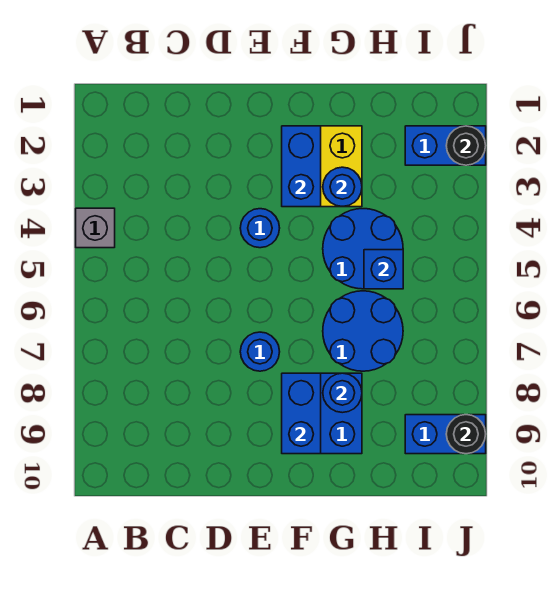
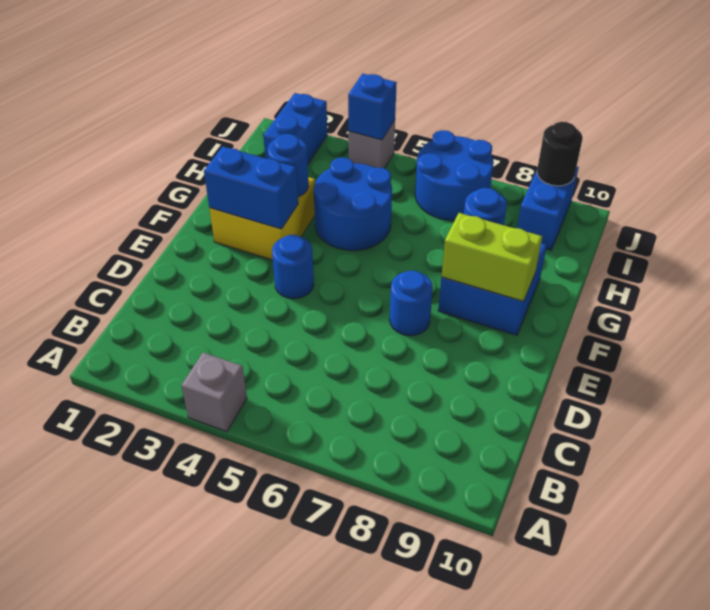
blue brick F8:F9 level 2 -> lime brick F8:F9 level 2
blue round brick G6:H7 level 1 -> blue round brick I6:J7 level 1
blue brick H5 level 2 -> blue brick J4 level 2
black round brick J2 level 2 -> none
none -> grey brick J4 level 1

